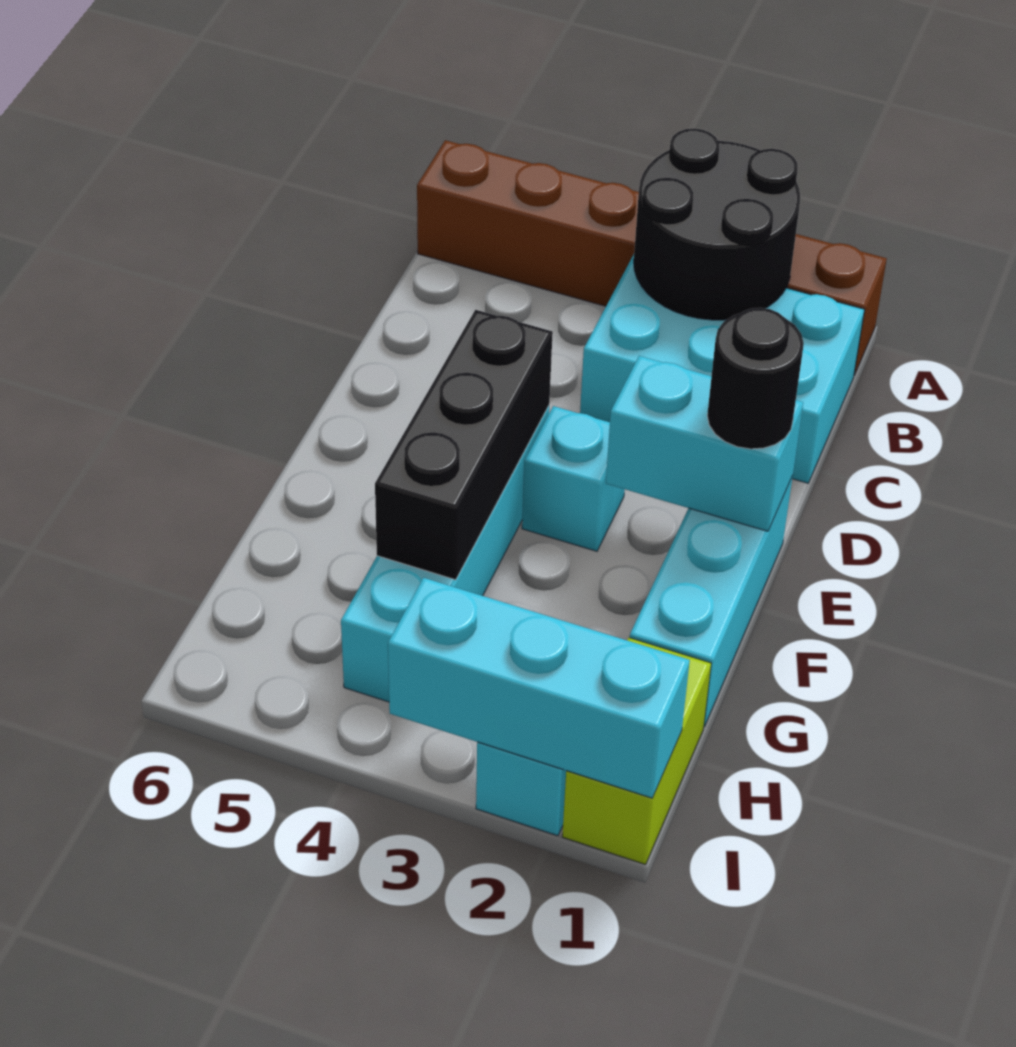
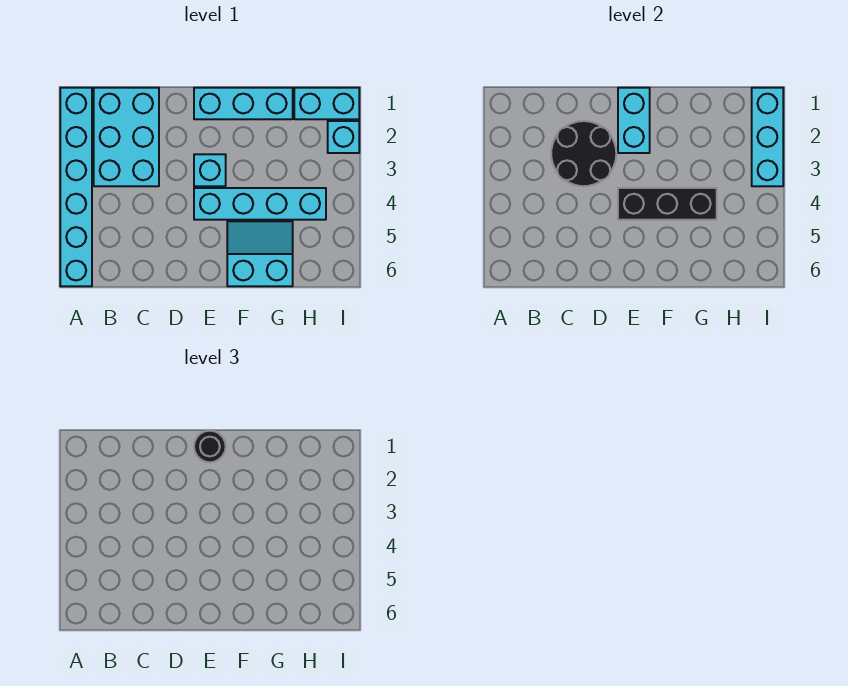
brown brick A1:A6 level 1 -> cyan brick A1:A6 level 1
black round brick A2:B3 level 2 -> black round brick C2:D3 level 2
none -> cyan slope F5:G6 level 1 top 6
lime brick H1:I1 level 1 -> cyan brick H1:I1 level 1

